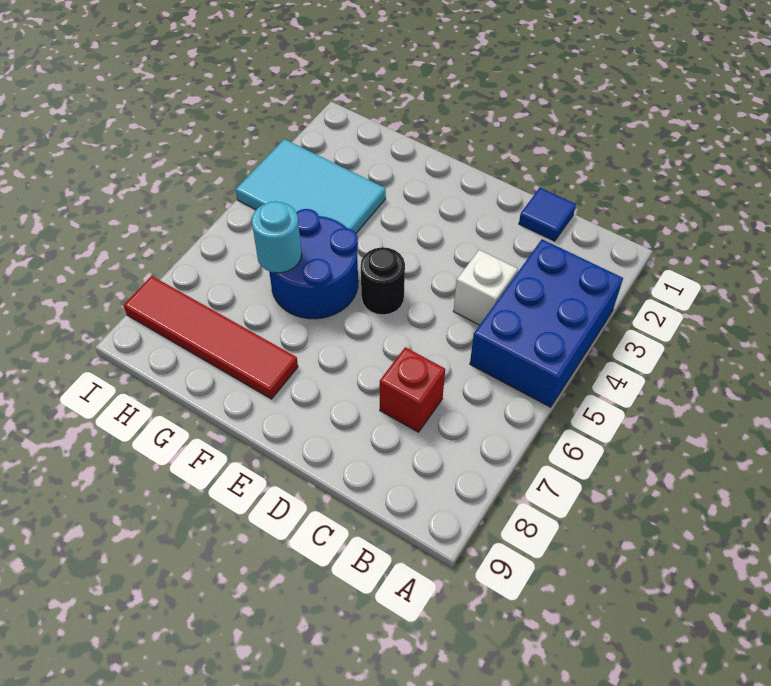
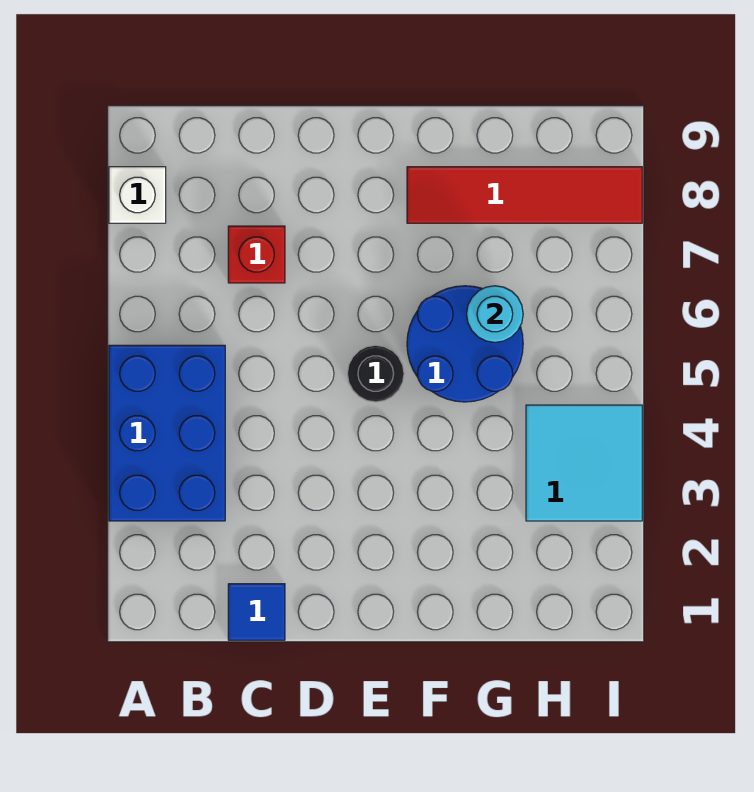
white brick C4 level 1 -> white brick A8 level 1
cyan tile G3:I4 level 1 -> cyan tile H3:I4 level 1

